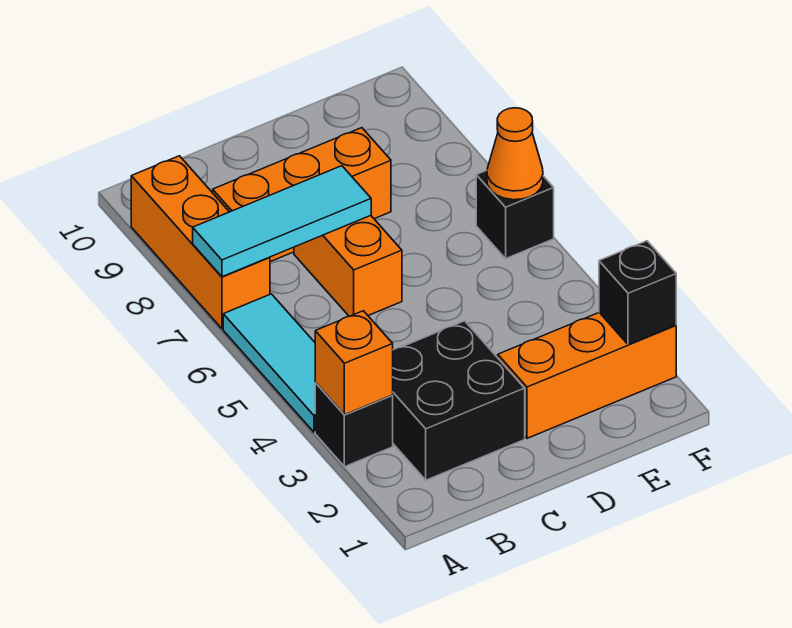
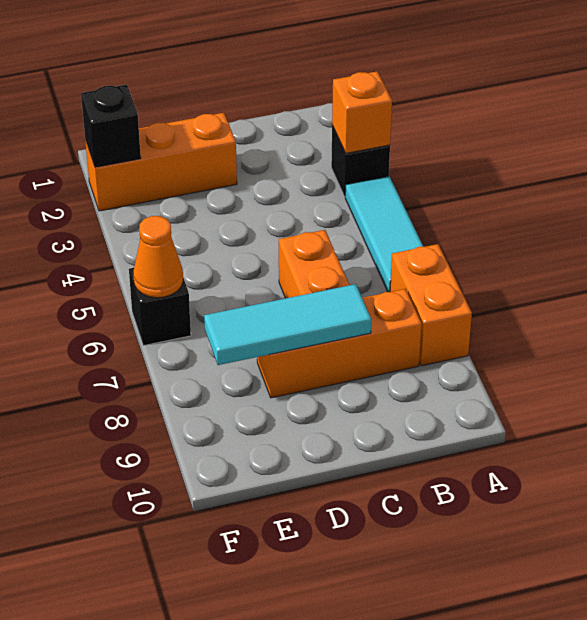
orange brick A7:A9 level 1 -> orange brick A7:A8 level 1
cyan tile A7:C7 level 2 -> cyan tile C8:E8 level 2
black brick B2:C3 level 1 -> none

